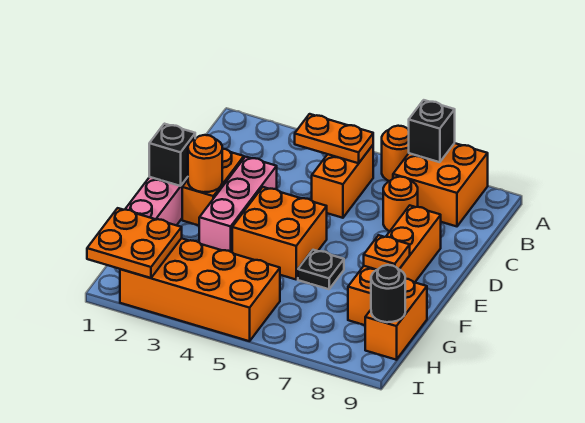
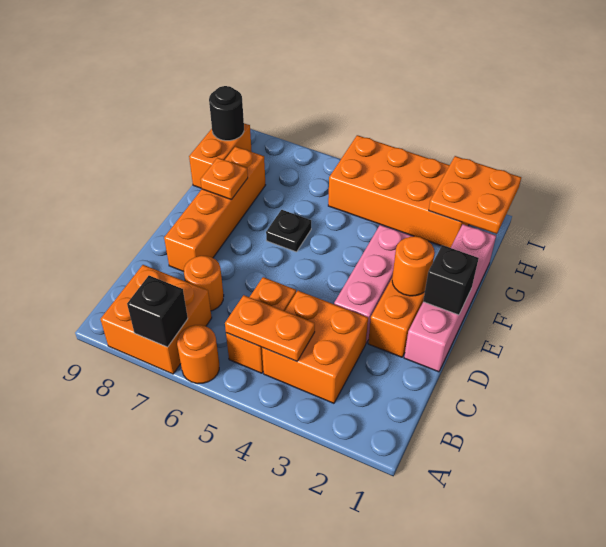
orange brick E4:F5 level 1 -> orange brick B3:C4 level 1

